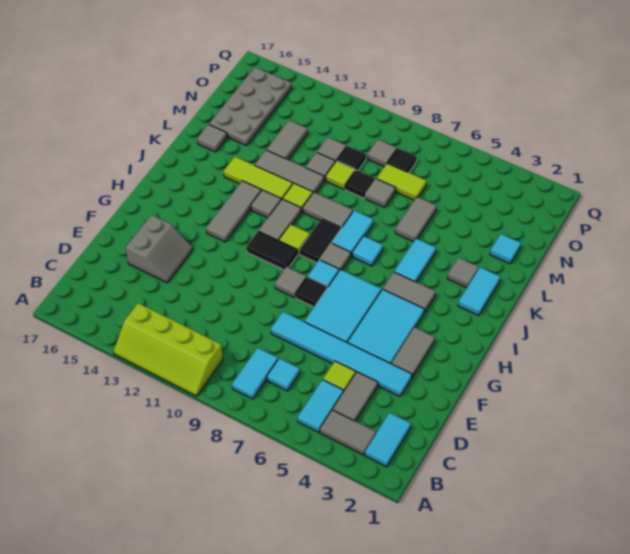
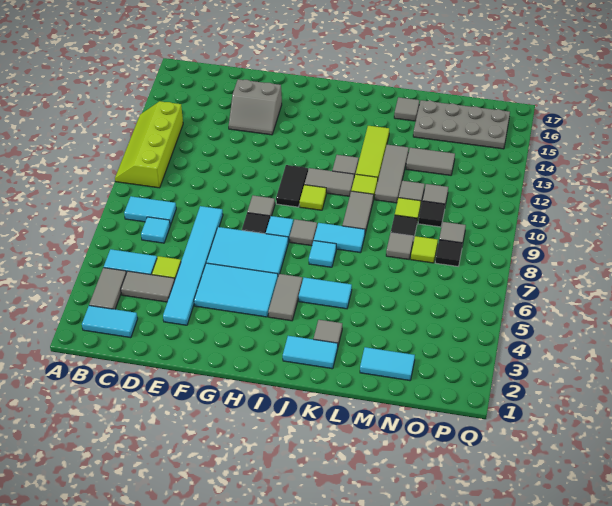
grey tile F3:G3 level 1 -> none
grey tile H13:J13 level 1 -> none
black tile I9:J9 level 1 -> none
grey tile L6:M6 level 1 -> none
cyan tile M2 level 1 -> cyan tile M2:N2 level 1
lime tile N7:N8 level 1 -> lime tile N8 level 1

